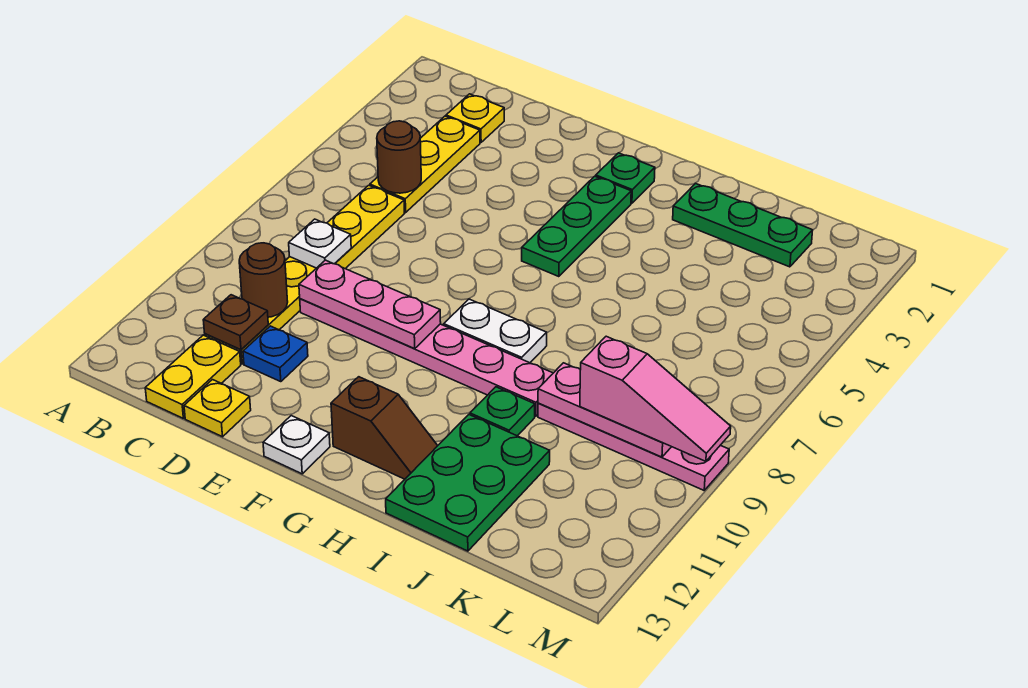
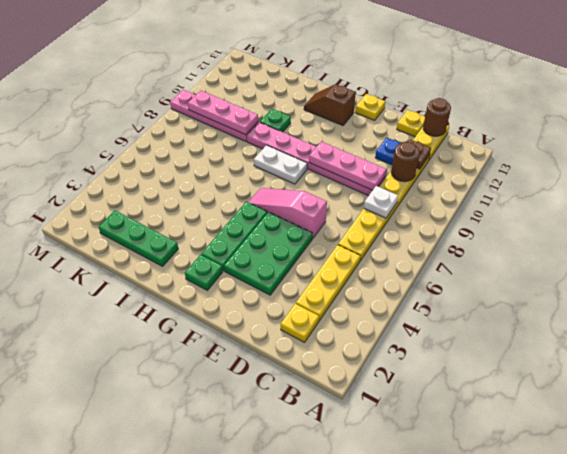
brown round brick C5 level 2 -> brown round brick C13 level 2
white plate F13 level 1 -> yellow plate F13 level 1
green plate I11:J13 level 1 -> green plate E3:F5 level 1
pink slope K9:M9 level 3 top K -> pink slope E6:G6 level 1 top E

